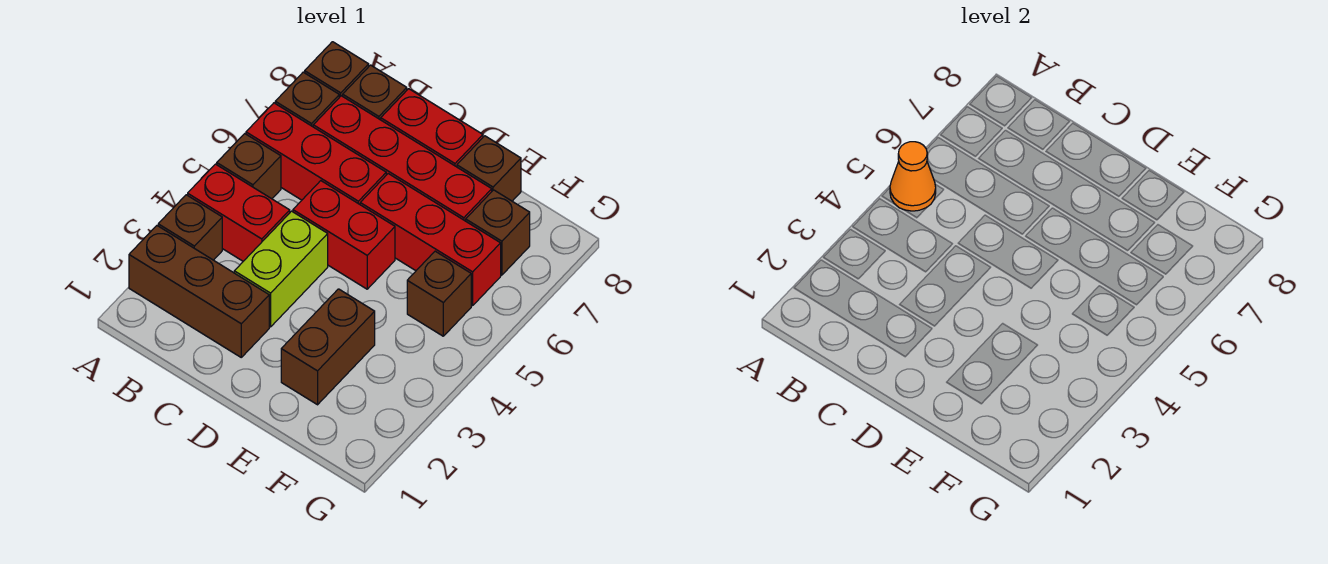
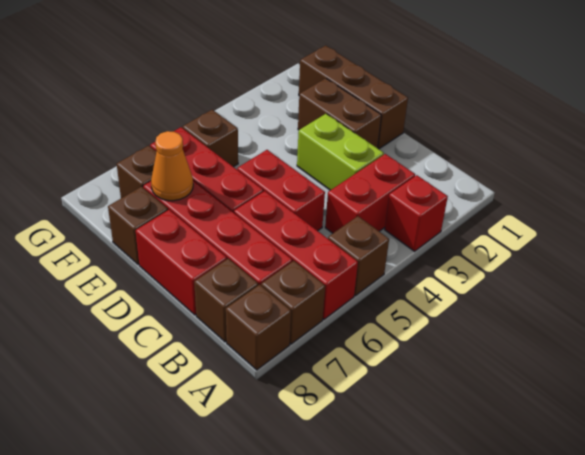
brown brick A2:C2 level 1 -> brown brick D1:F1 level 1
brown brick A3 level 1 -> red brick A3 level 1
red brick A4:B4 level 1 -> red brick B3:B4 level 1
orange cone A5 level 2 -> orange cone E7 level 2
lime brick C3:C4 level 1 -> lime brick C3:D3 level 1
brown brick E2:E3 level 1 -> brown brick D2:E2 level 1

